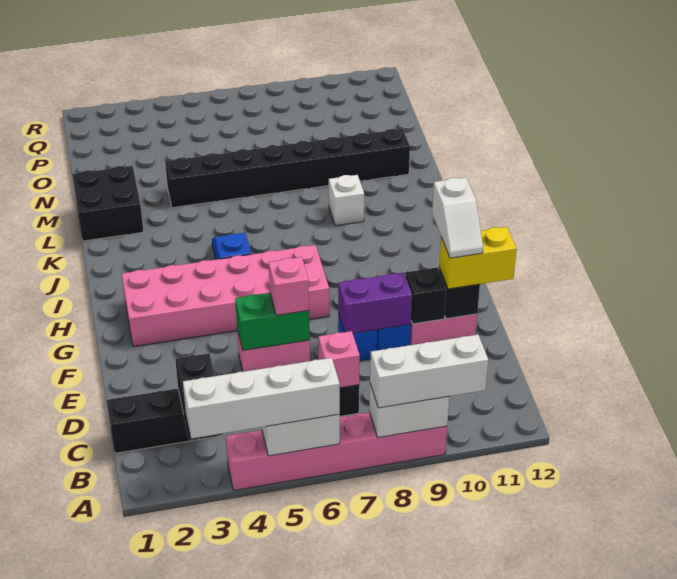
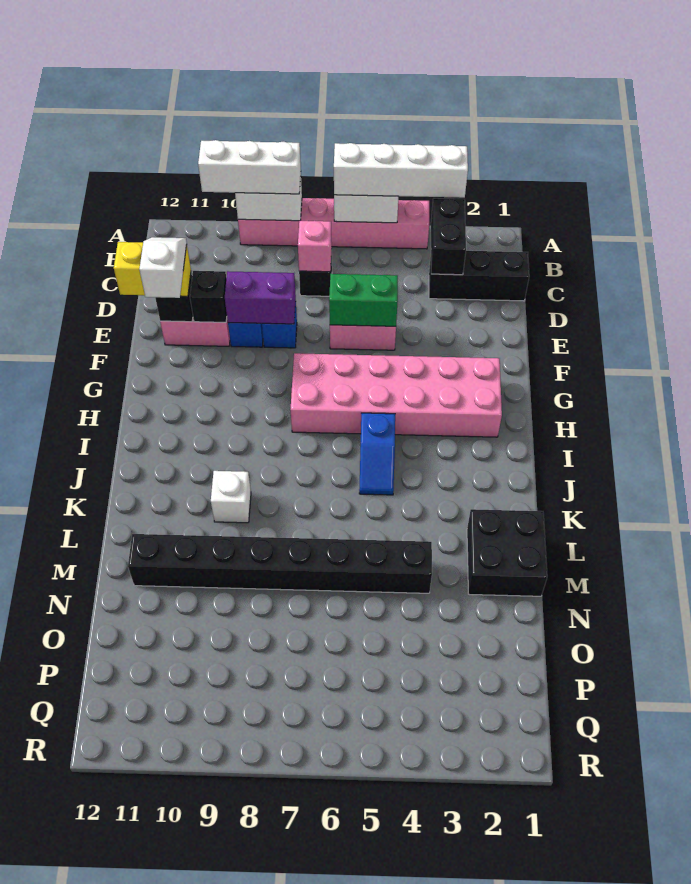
pink brick E6 level 3 -> none

